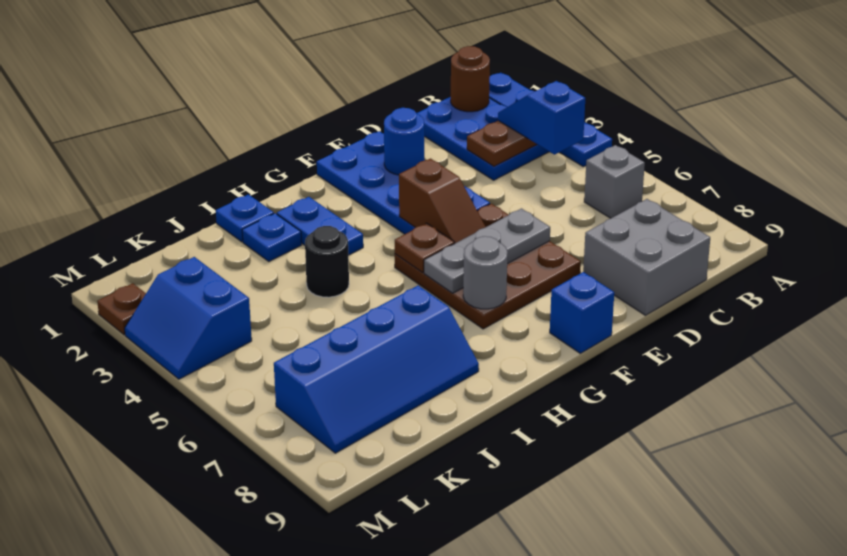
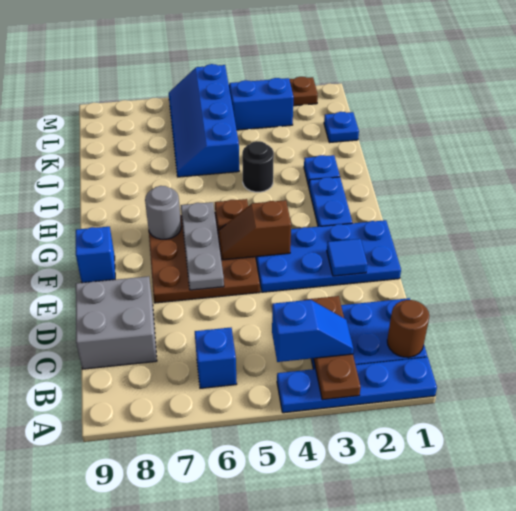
grey brick B6 level 1 -> blue brick B6 level 1
blue round brick E2 level 2 -> blue tile E2 level 2
blue plate H2:H3 level 1 -> blue plate G2:H2 level 1
blue plate I1 level 1 -> blue plate K1 level 1
blue slope I7:L8 level 1 top 7 -> blue slope J5:M6 level 1 top 5

